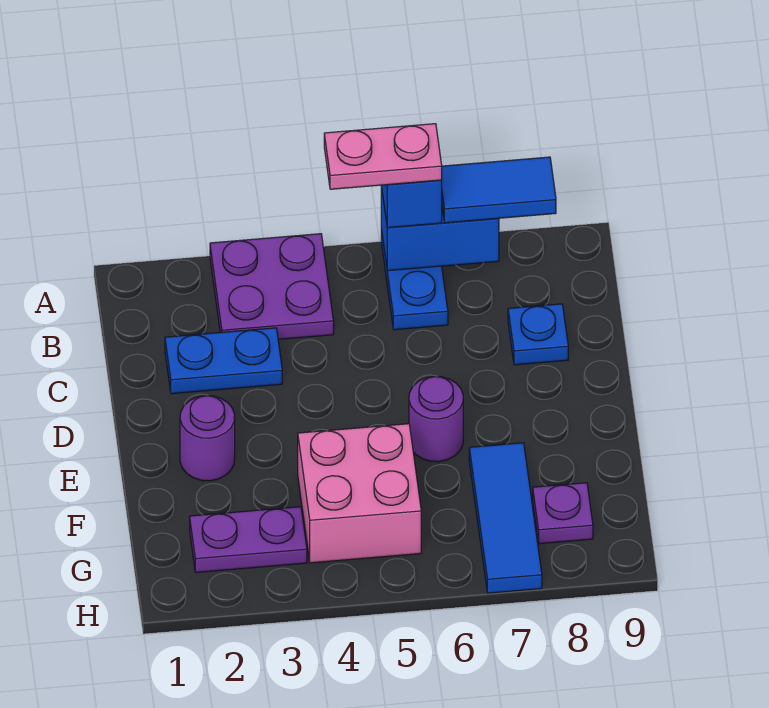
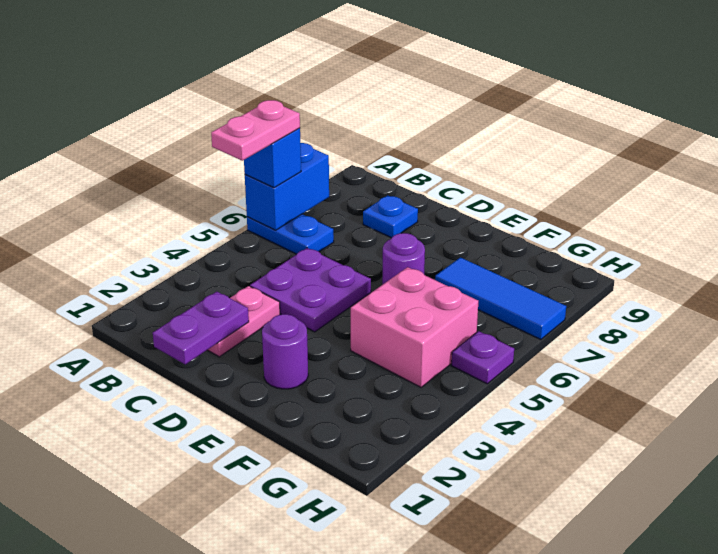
purple plate A3:B4 level 1 -> purple plate C4:D5 level 1
blue tile A7:A8 level 3 -> none
blue plate C2:C3 level 1 -> pink plate C2:C3 level 1
purple plate G2:G3 level 1 -> purple plate C1:C2 level 2
purple plate G8 level 1 -> purple plate H5 level 1

